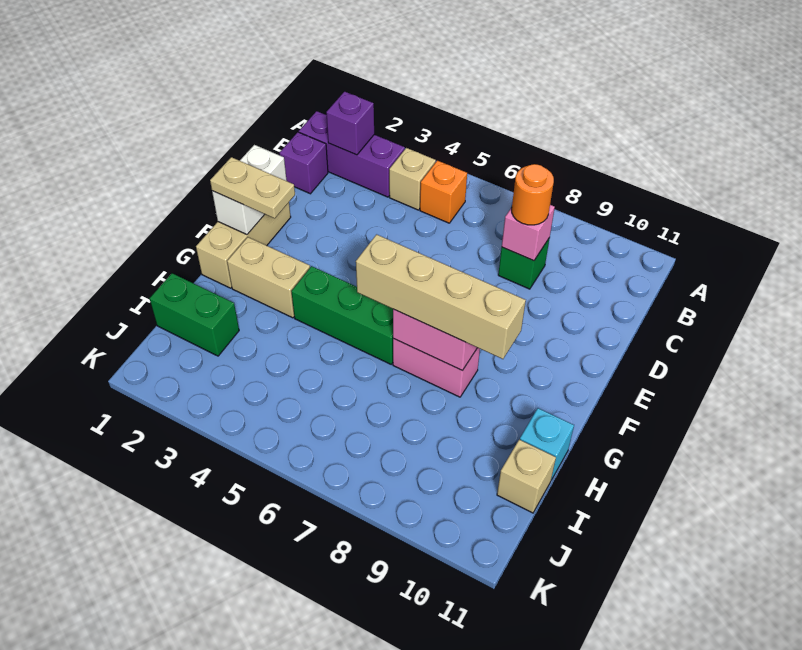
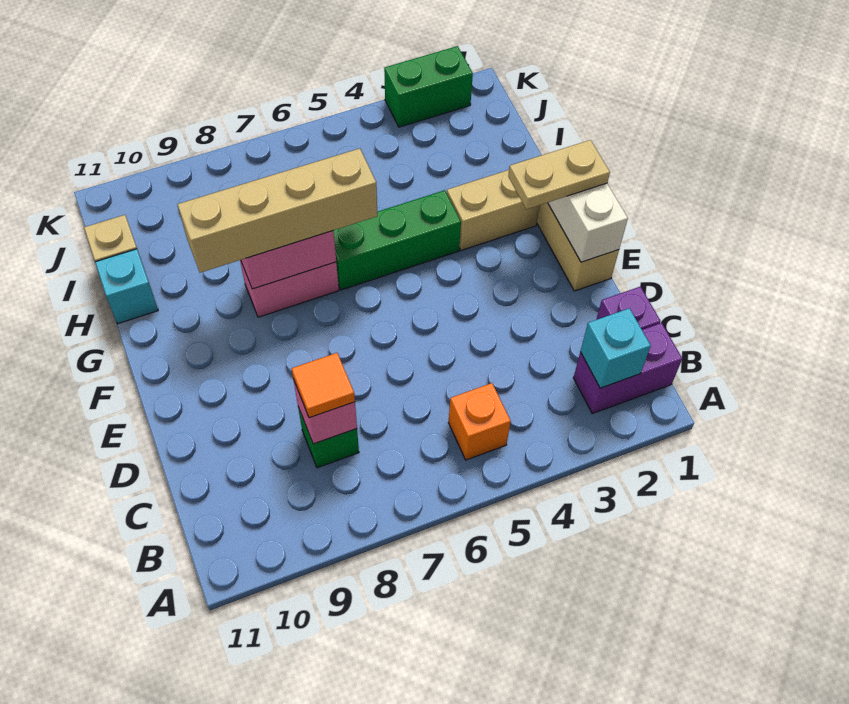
purple brick B1:B3 level 1 -> purple brick B1:B2 level 1
purple brick B2 level 2 -> cyan brick B2 level 2
tan brick B4 level 1 -> none
orange round brick C8 level 3 -> orange tile C8 level 3
green brick I1:I2 level 1 -> green brick K2:K3 level 1

